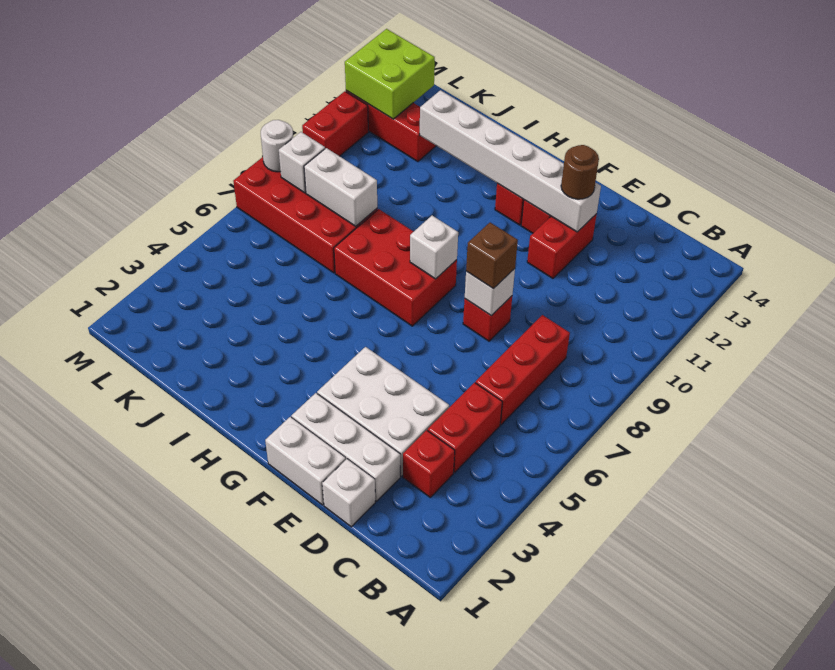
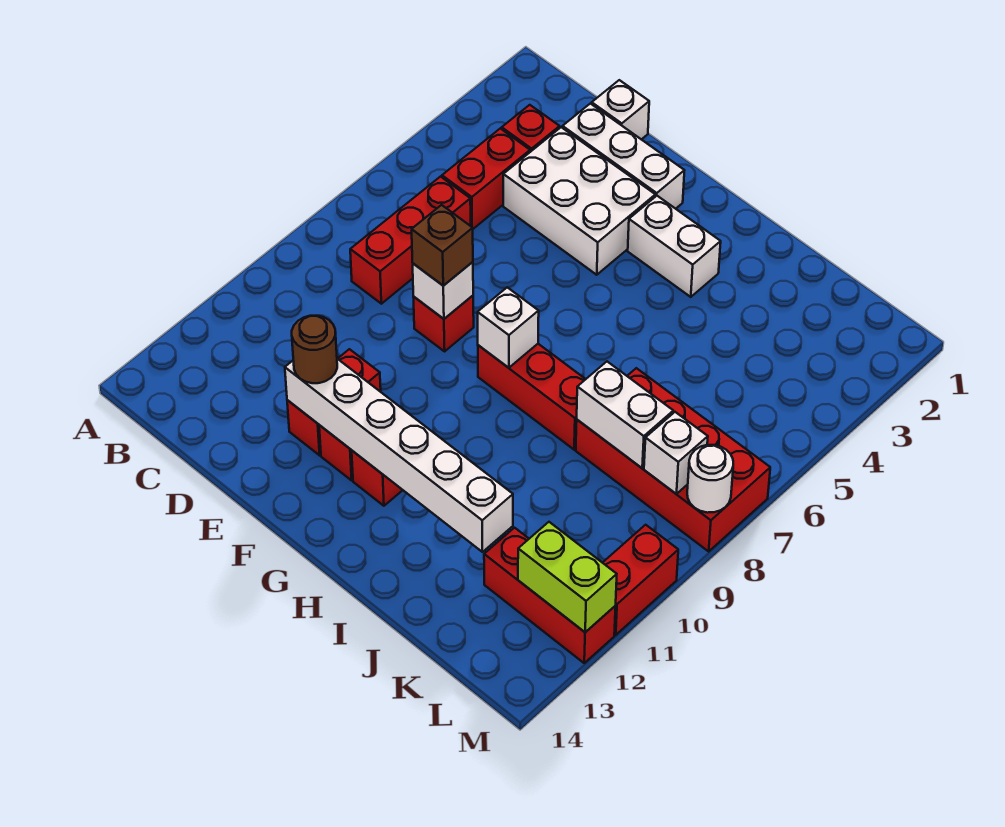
white brick E1:F1 level 1 -> white brick G3:H3 level 1
red brick G7:I8 level 1 -> red brick G8:I8 level 1
lime brick L12:M13 level 2 -> lime brick L12:M12 level 2

